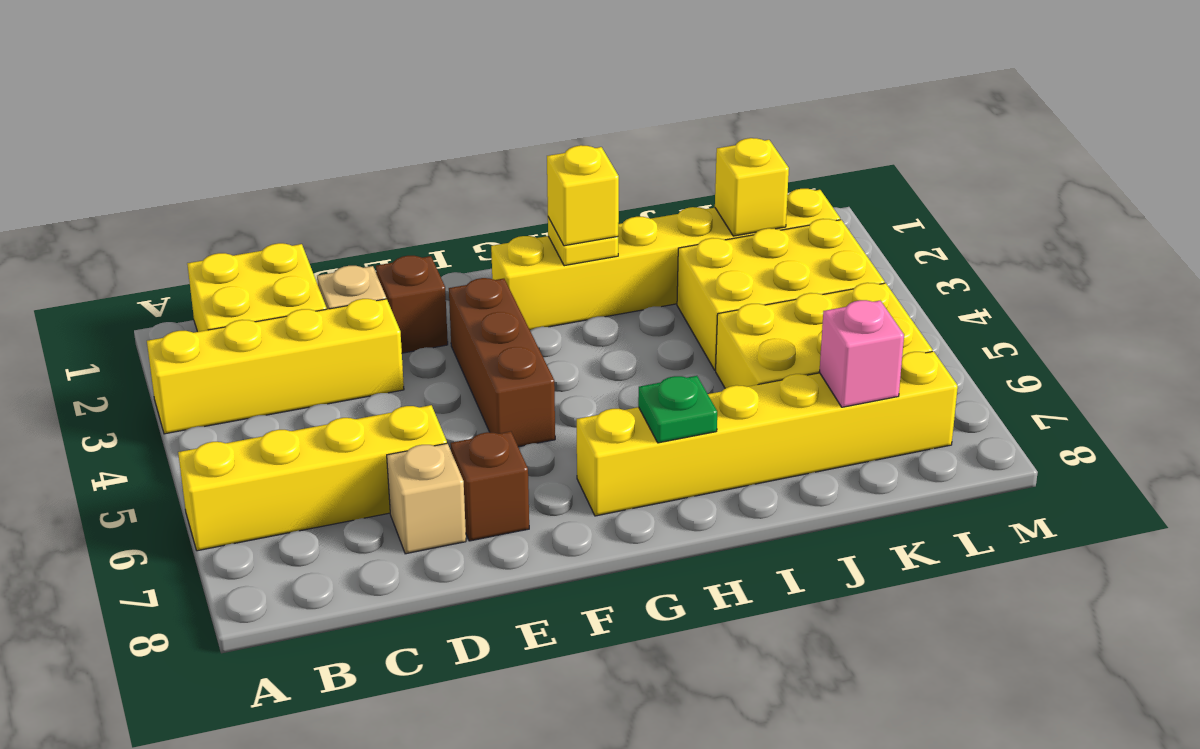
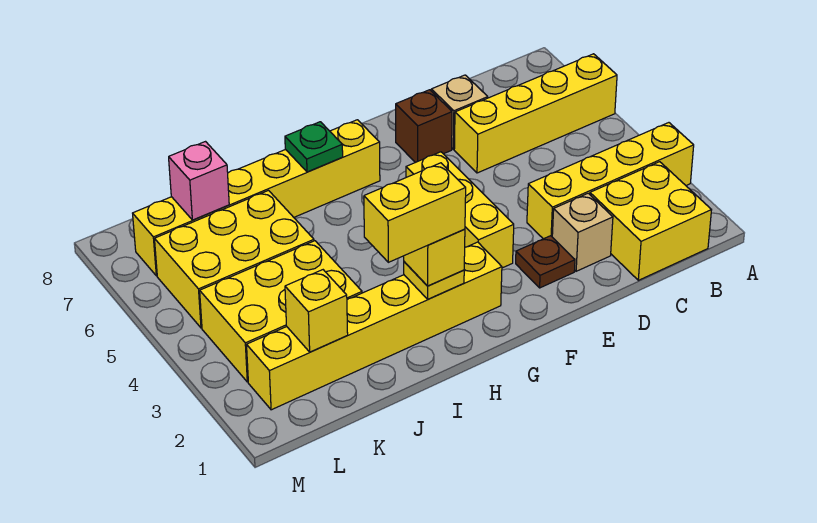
brown brick E2 level 1 -> brown plate E2 level 1
brown brick F3:F5 level 1 -> yellow brick F3:F5 level 1
none -> yellow brick H2:I2 level 4

